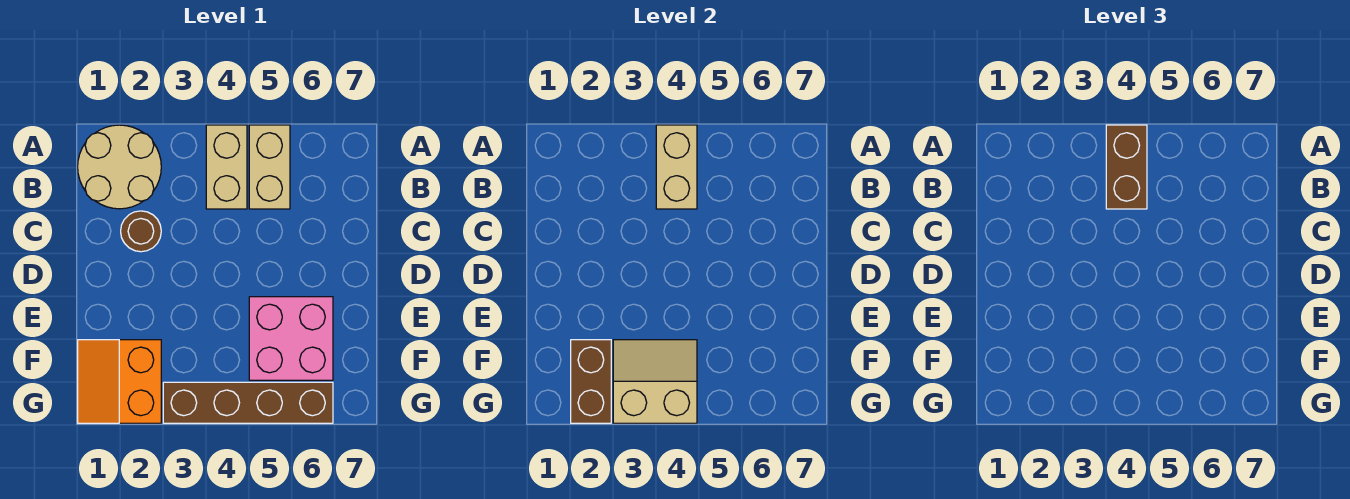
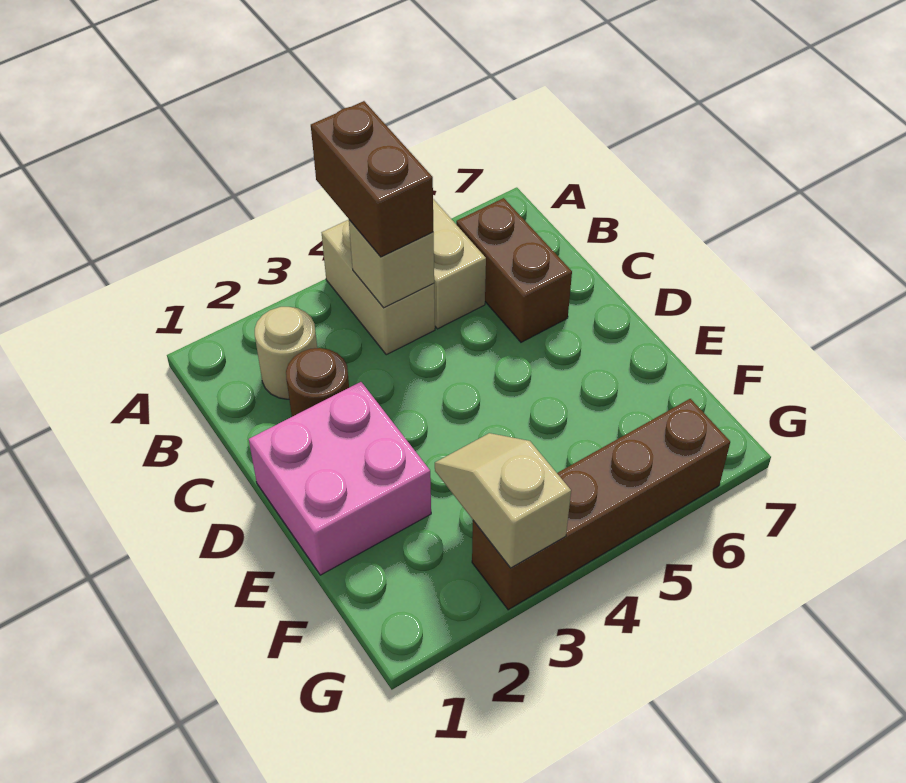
tan round brick A1:B2 level 1 -> tan round brick B2 level 1
tan brick A4:B4 level 2 -> tan brick B4 level 2
pink brick E5:F6 level 1 -> pink brick D1:E2 level 1
orange slope F1:G2 level 1 top 2 -> none
brown brick F2:G2 level 2 -> brown brick B6:C6 level 1
tan slope F3:G4 level 2 top G -> tan slope F3:G3 level 2 top G

